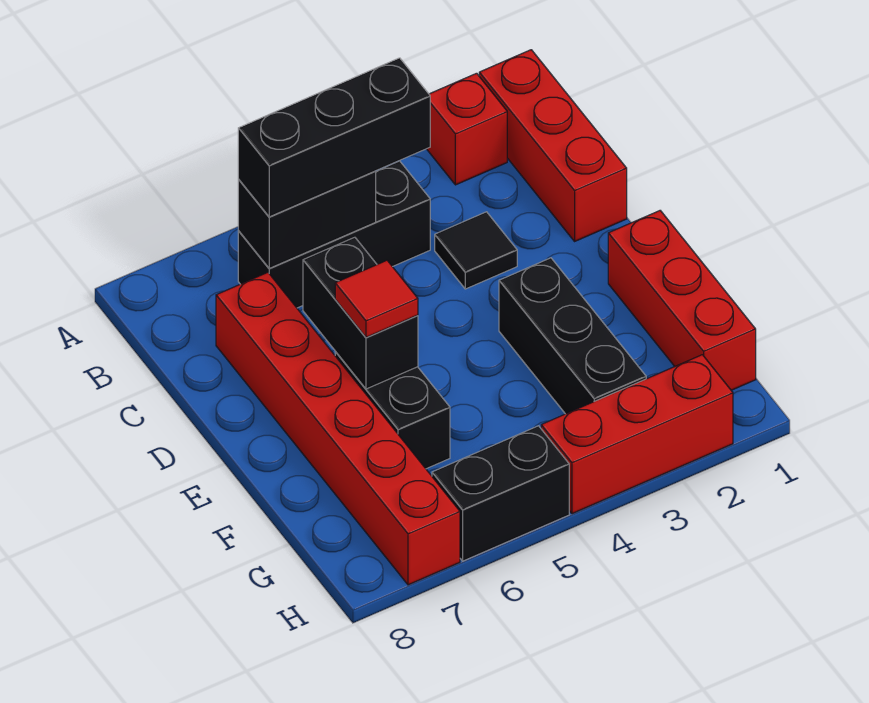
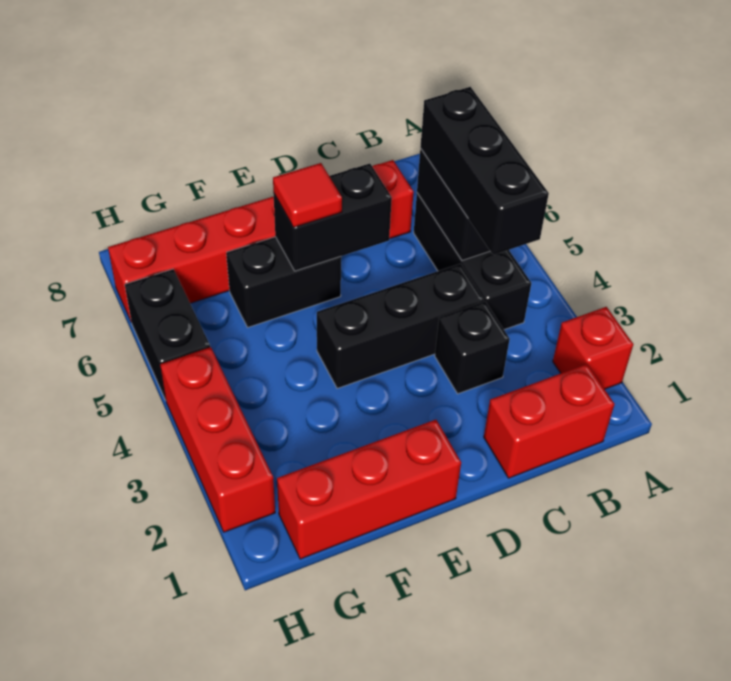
red brick A1:C1 level 1 -> red brick B1:C1 level 1
black tile C3 level 1 -> black brick C3 level 1
black brick E3:G3 level 1 -> black brick C4:E4 level 1

